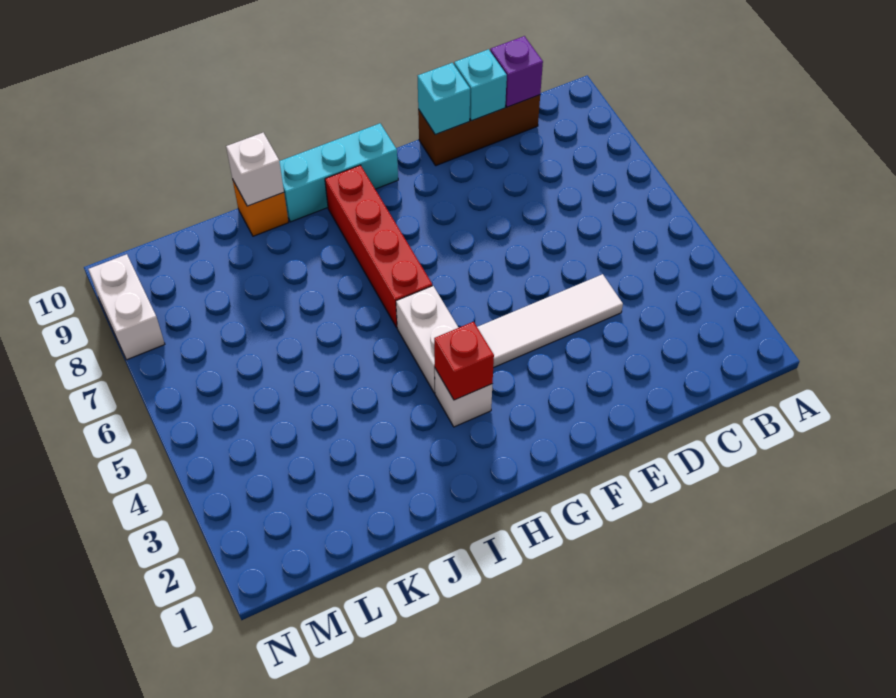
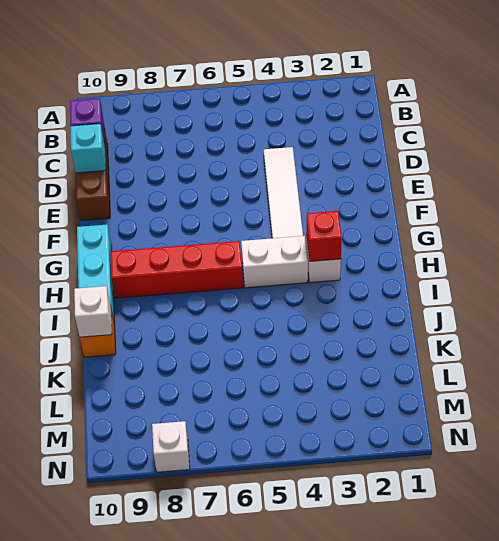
cyan brick E10 level 2 -> none
white brick N8:N9 level 1 -> white brick N8 level 1

